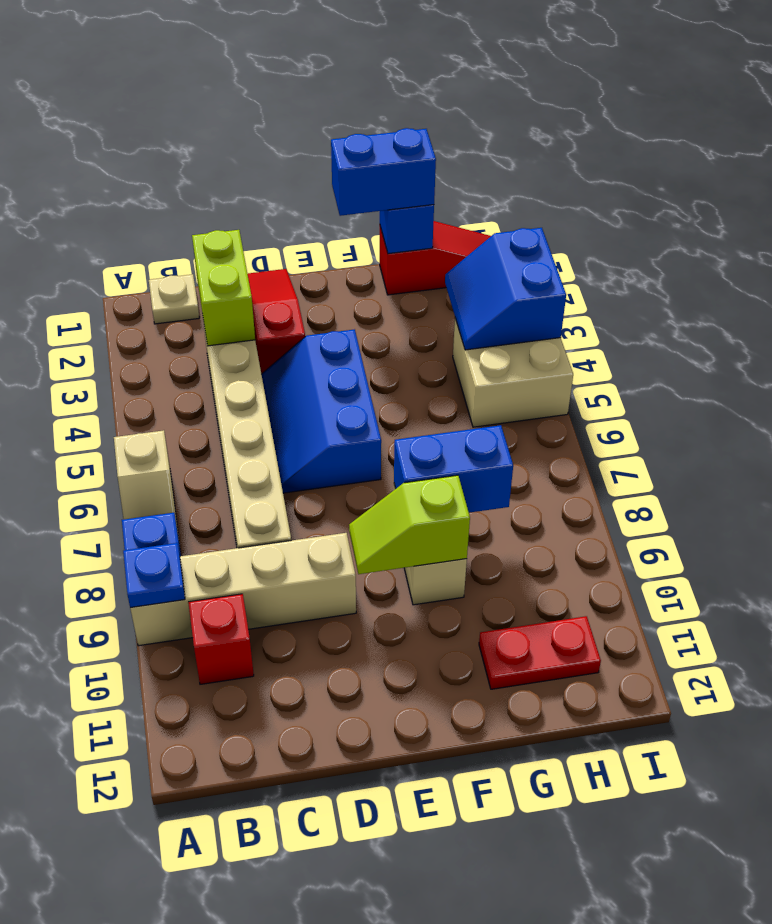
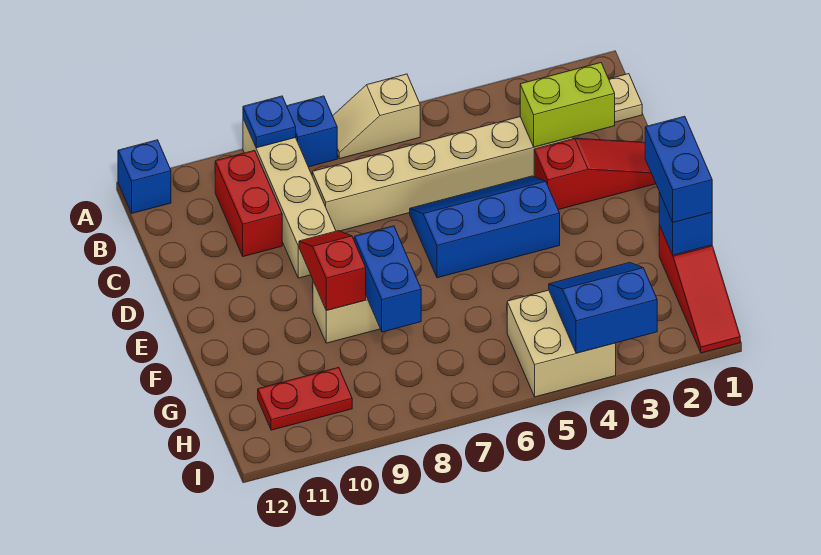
none -> blue brick A12 level 1
red brick B10 level 1 -> red brick B10:C10 level 1
lime slope E9:F9 level 2 top F -> red slope E9:F9 level 2 top F
red plate G11:H11 level 1 -> red plate H10:H11 level 1

